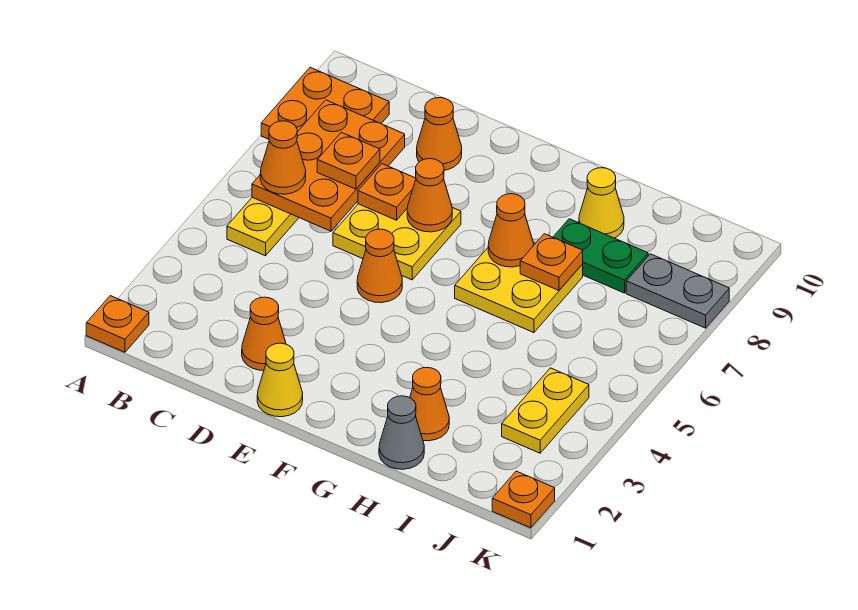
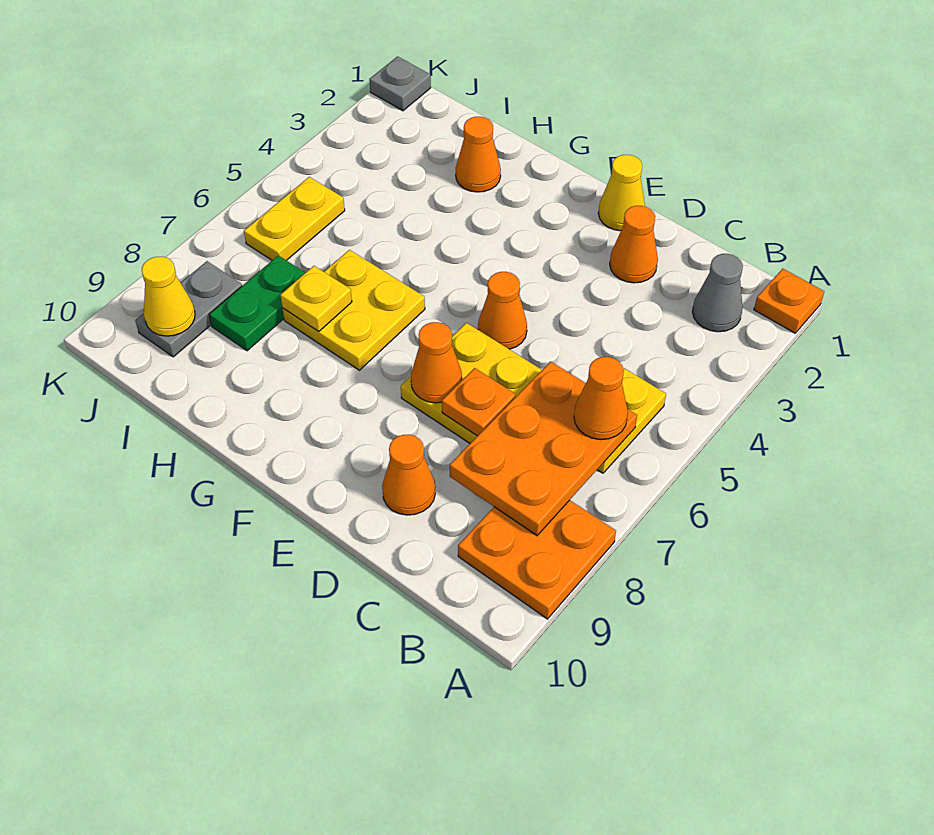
orange plate C7 level 3 -> none
orange cone G7 level 2 -> none
grey cone H1 level 1 -> grey cone B2 level 1
orange plate H7 level 2 -> yellow plate H7 level 2
green plate H8:I8 level 1 -> green plate I7:I8 level 1
yellow cone H9 level 1 -> yellow cone J9 level 2
yellow plate J3:J4 level 1 -> yellow plate J5:J6 level 1
grey plate J8:K8 level 1 -> grey plate J8:J9 level 1
orange plate K1 level 1 -> grey plate K1 level 1

